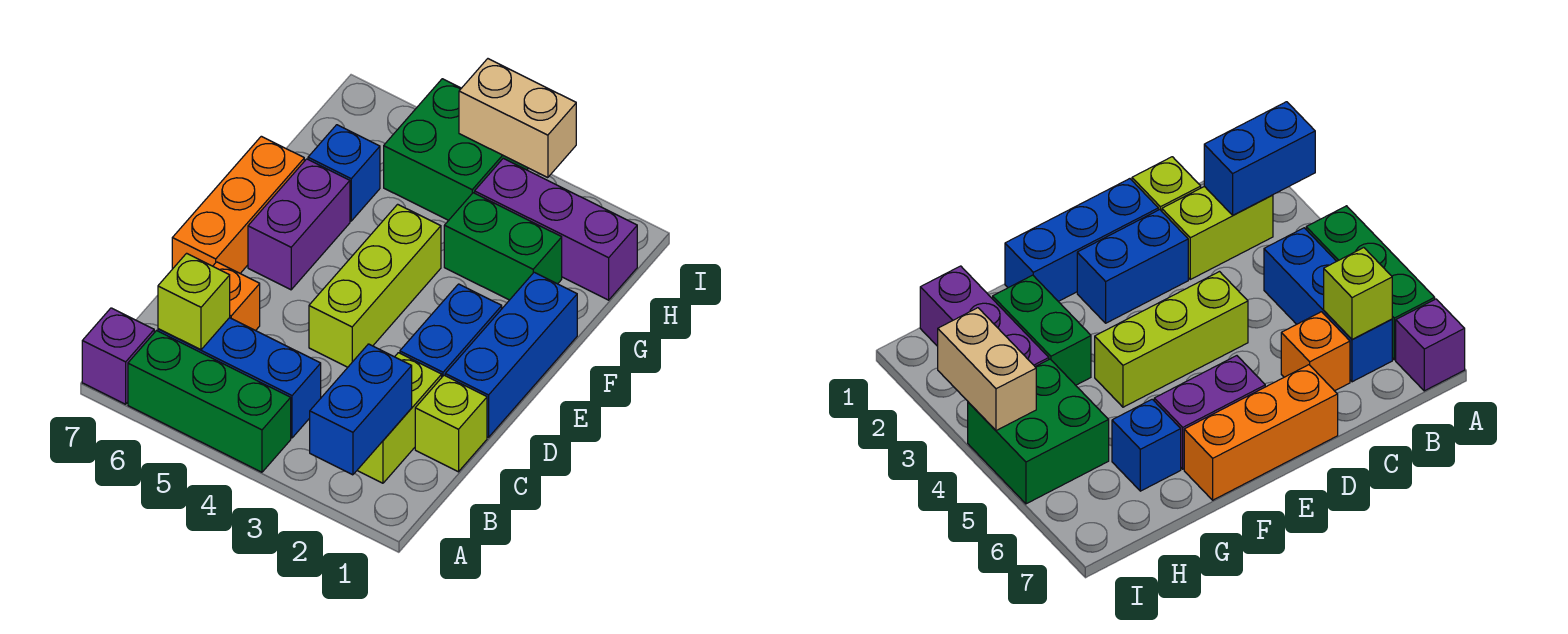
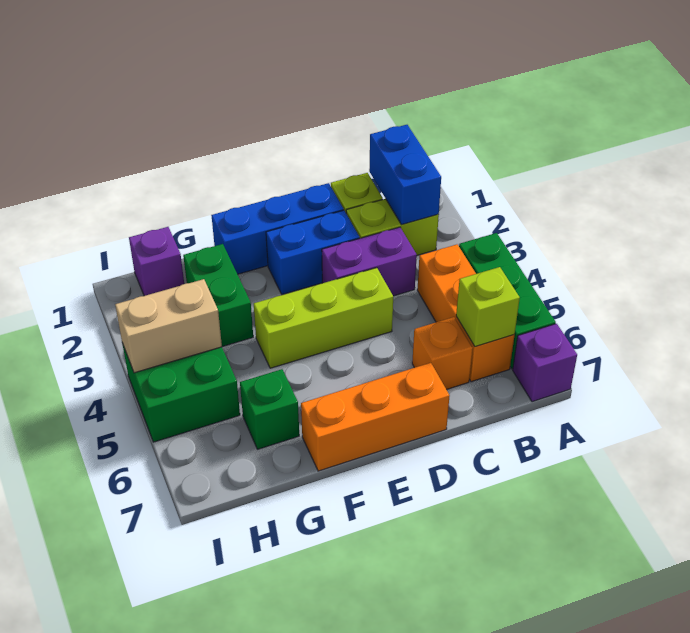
blue brick A2:B2 level 2 -> blue brick B1:B2 level 2
blue brick B4:B6 level 1 -> orange brick B4:B6 level 1
purple brick E6:F6 level 1 -> purple brick C3:D3 level 1
blue brick G6 level 1 -> green brick G6 level 1
purple brick H1:H3 level 1 -> purple brick H1 level 1
tan brick I3:I4 level 2 -> tan brick H4:I4 level 2

